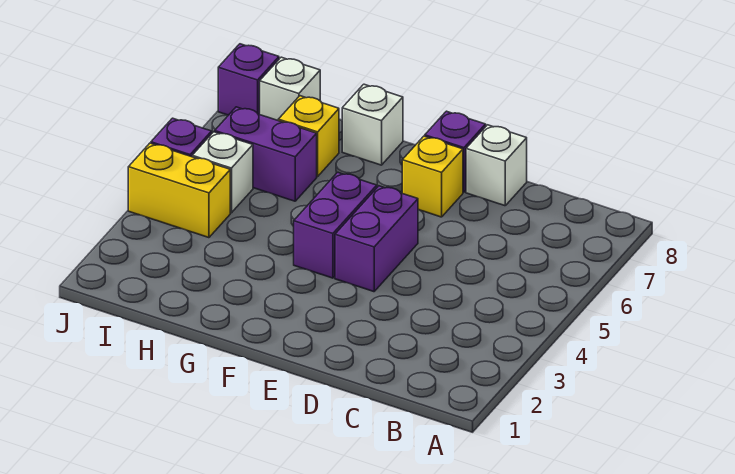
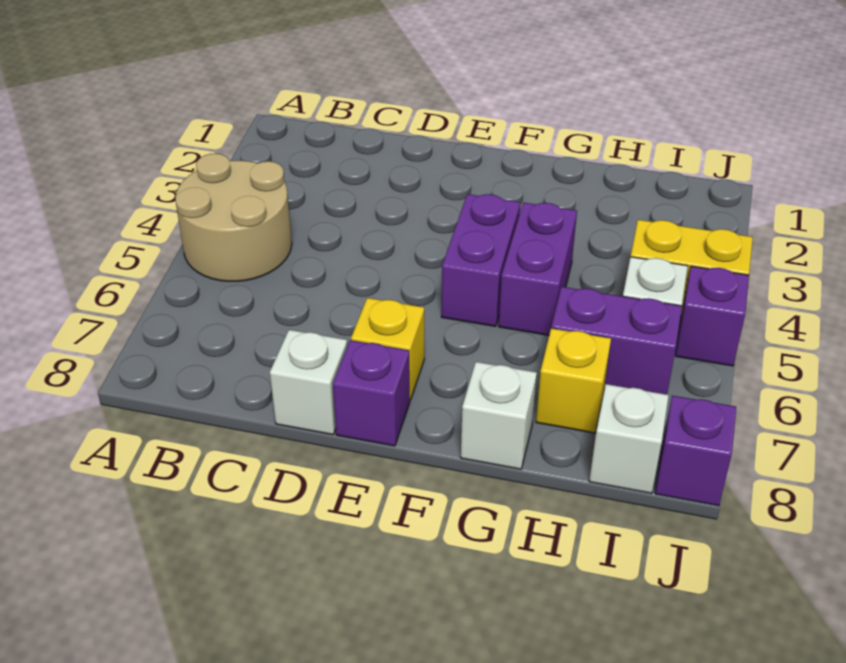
none -> tan round brick A4:B5 level 1
purple brick E4:E5 level 1 -> purple brick G4:G5 level 1

